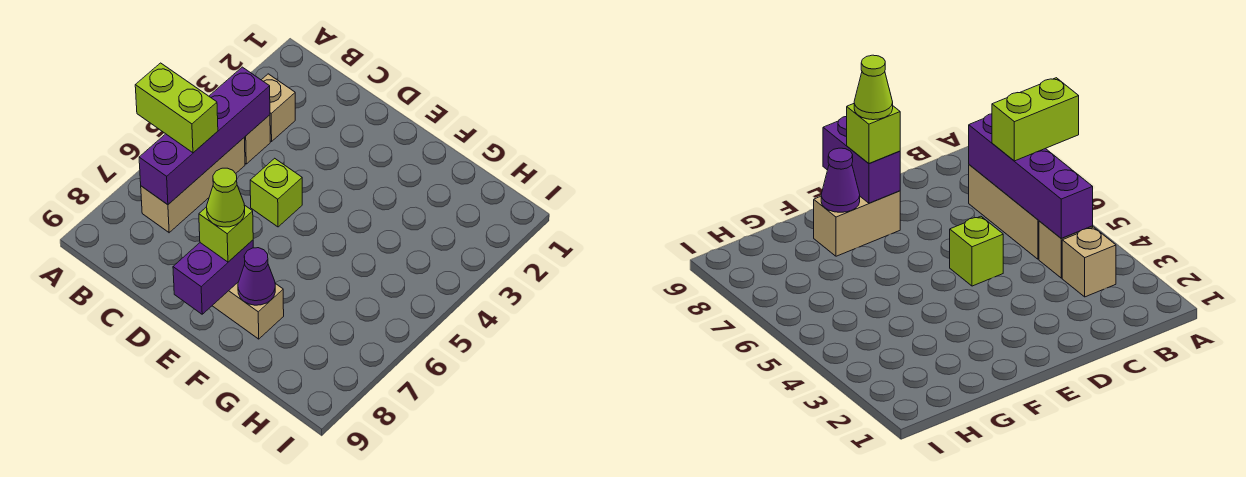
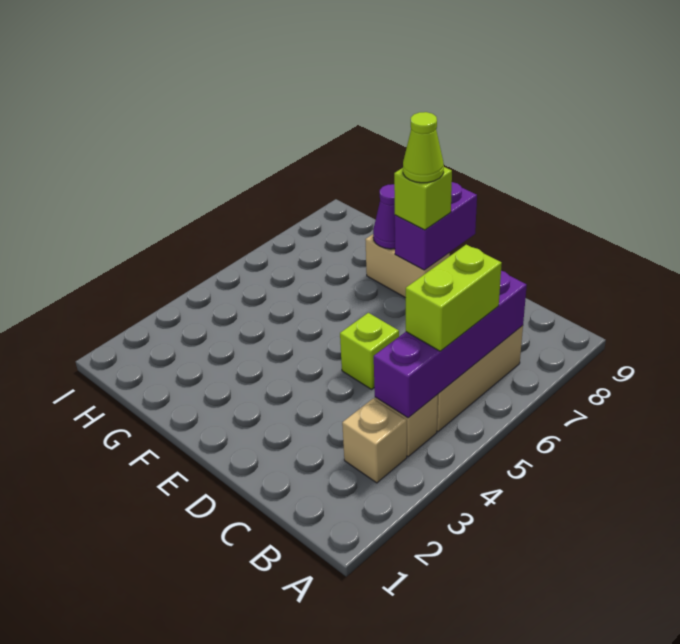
lime brick A6:B6 level 3 -> lime brick B5:B6 level 3

